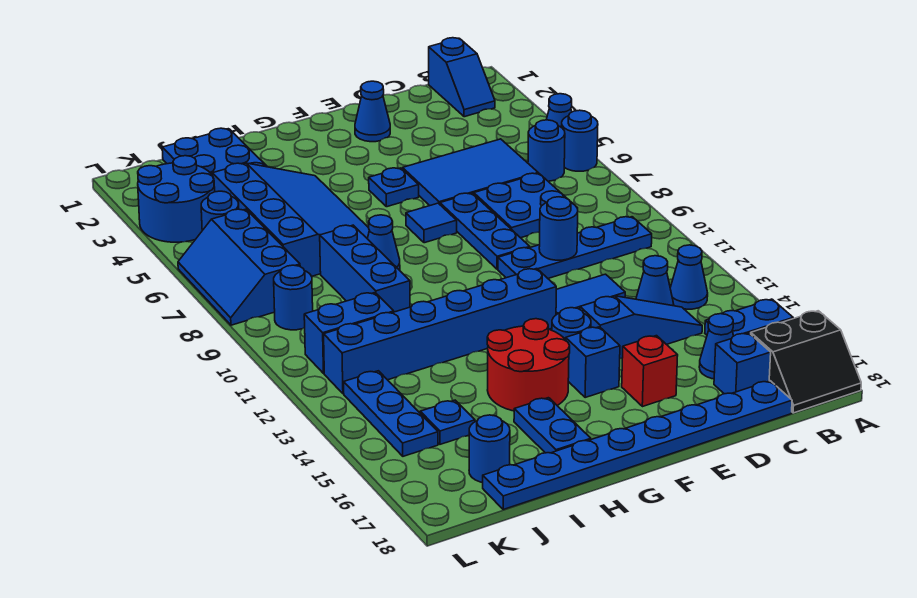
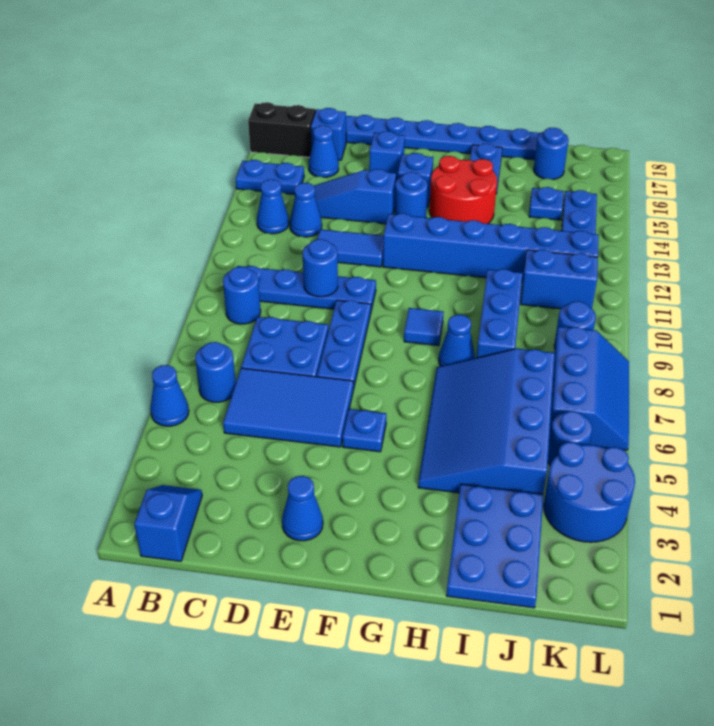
blue round brick A6 level 1 -> blue round brick B9 level 1
red brick E16 level 1 -> blue brick E16 level 1
blue tile F7 level 1 -> blue tile G9 level 1

